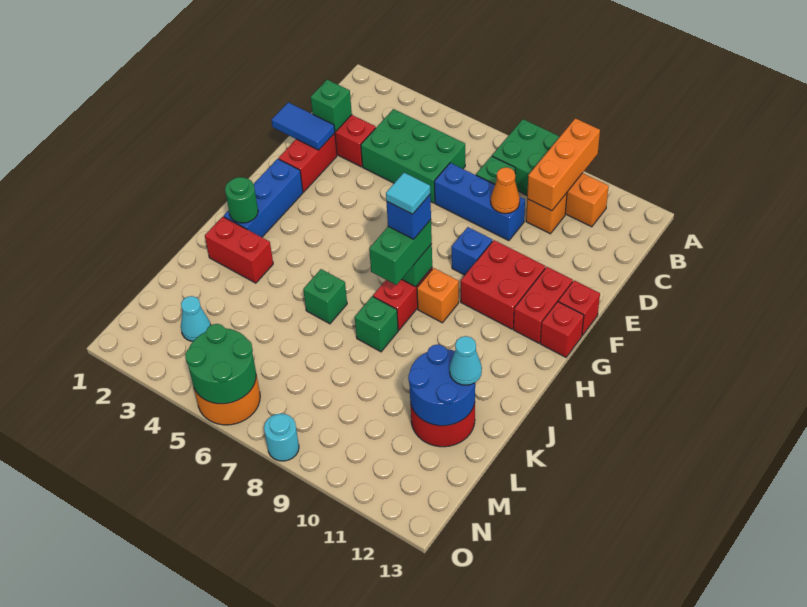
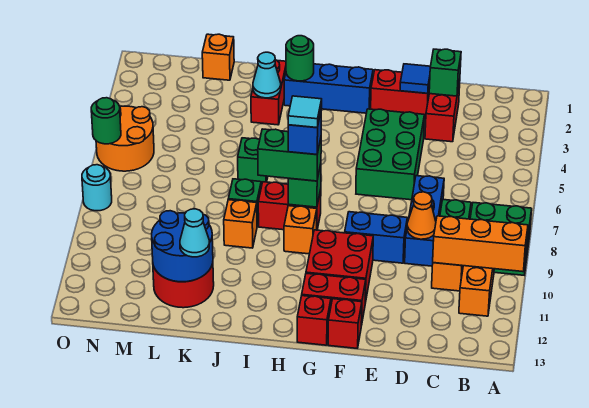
green brick C4:D6 level 1 -> green brick E4:F6 level 1
blue tile E1:E2 level 2 -> blue tile E2 level 2
blue brick F9 level 1 -> blue brick E9:F9 level 1
none -> orange brick J9 level 1
none -> orange brick L1 level 1
cyan cone M3 level 1 -> cyan cone J3 level 2
green round brick N5:O6 level 2 -> green round brick O6 level 2

